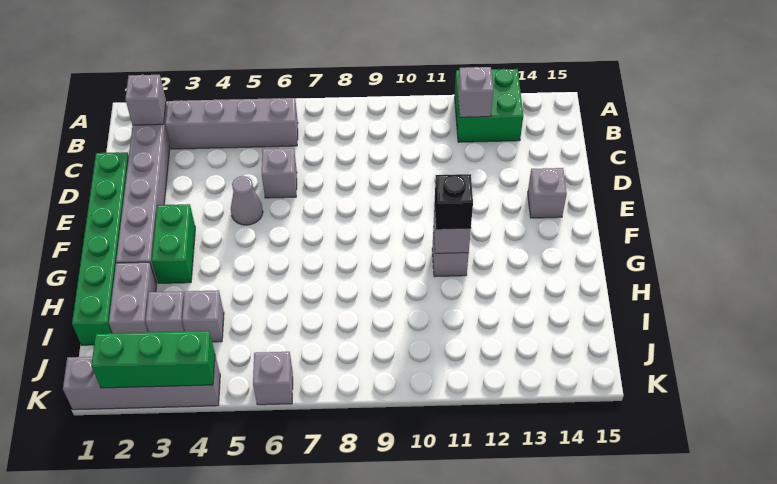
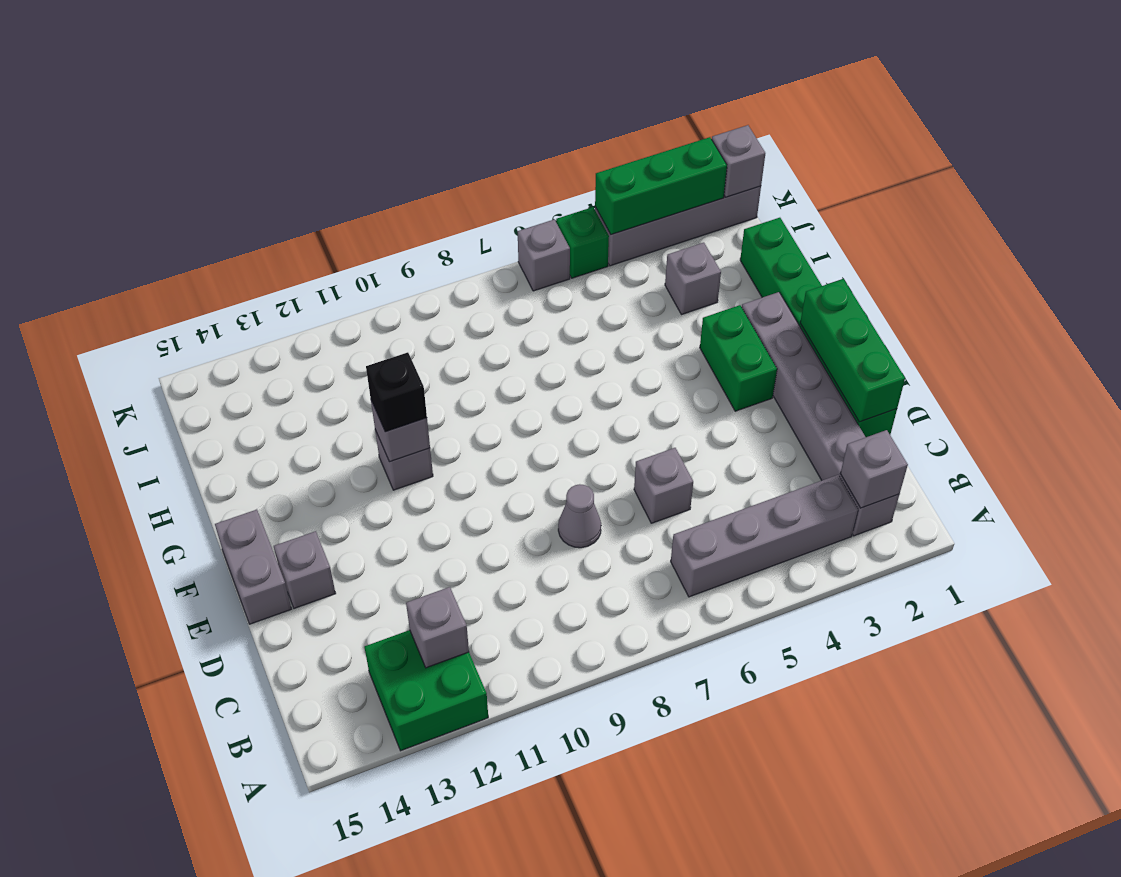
none -> green brick D1:F1 level 2
grey cone E5 level 1 -> grey cone D8 level 1
grey brick H2:I2 level 1 -> grey brick E15:F15 level 1
grey brick I4 level 1 -> grey brick K1 level 2
none -> green brick K5 level 1

